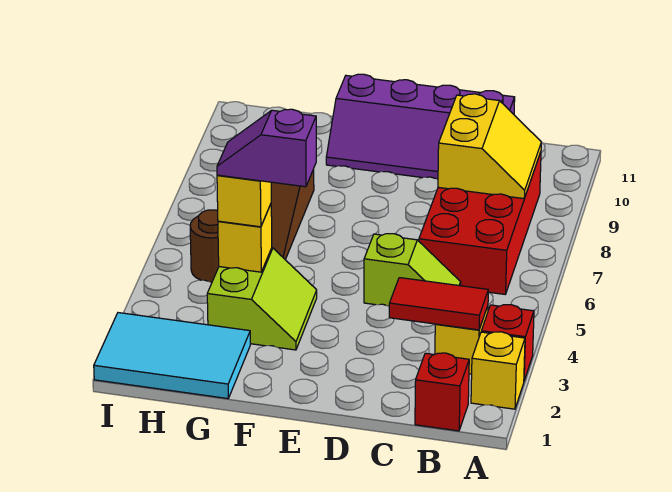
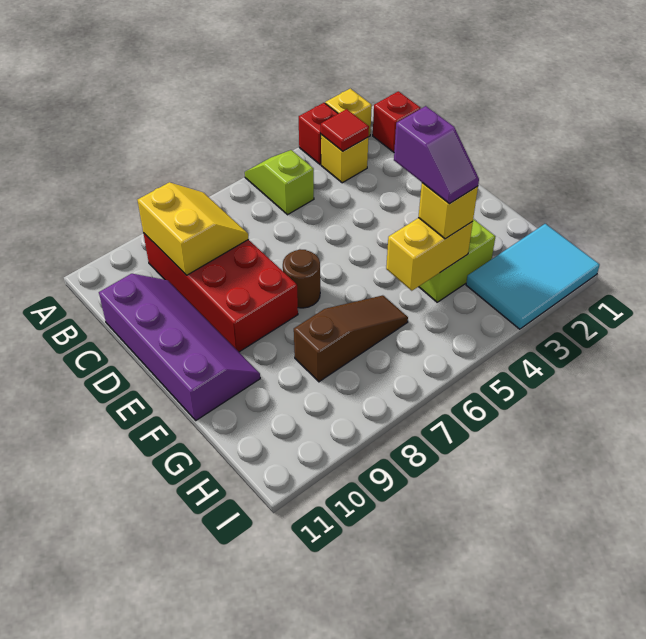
red tile B3:C3 level 2 -> red tile B3 level 2
red brick B6:C9 level 1 -> red brick B8:E9 level 1
yellow slope B8:C9 level 2 top C -> yellow slope B8:C9 level 2 top 9
lime slope C5:D5 level 1 top D -> lime slope A5:B5 level 1 top B
cyan tile G1:I2 level 1 -> cyan tile H1:I3 level 1
yellow brick G4 level 2 -> yellow brick G4:G5 level 2
brown round brick H5 level 1 -> brown round brick E7 level 1

